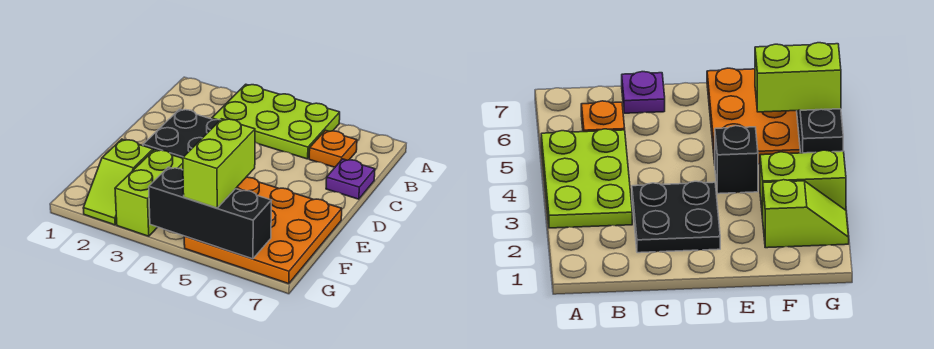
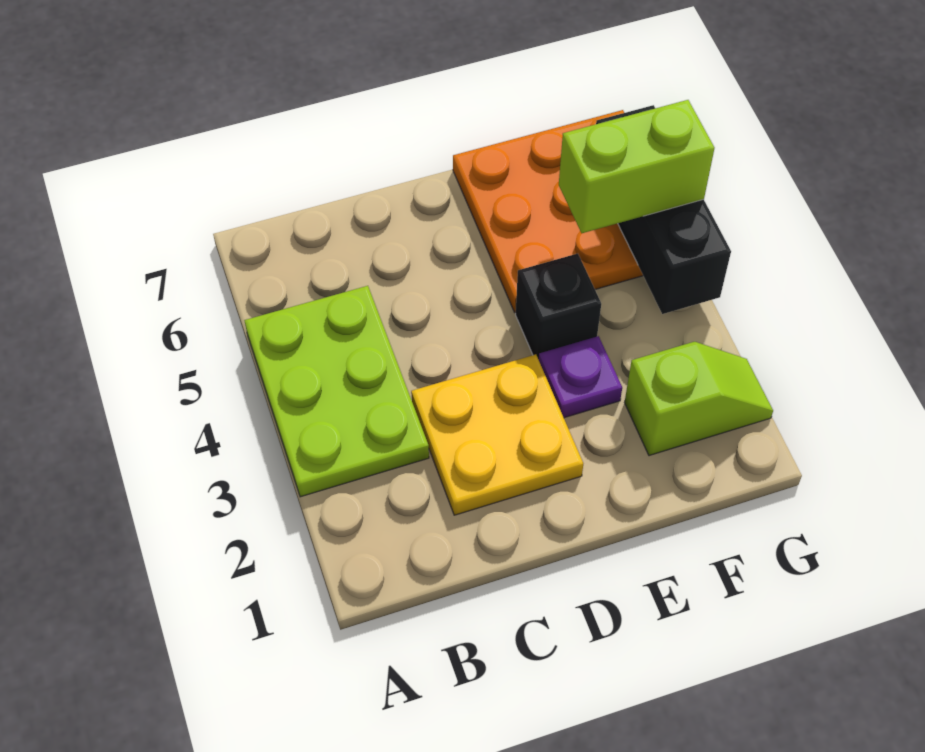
orange plate B6 level 1 -> none
black plate C2:D3 level 1 -> yellow plate C2:D3 level 1
purple plate C7 level 1 -> purple plate E3 level 1
lime brick F3:G3 level 1 -> none

